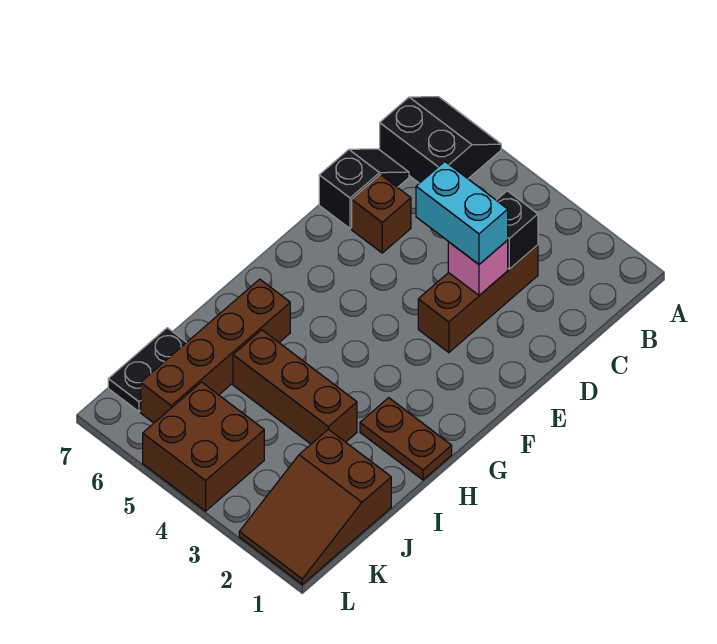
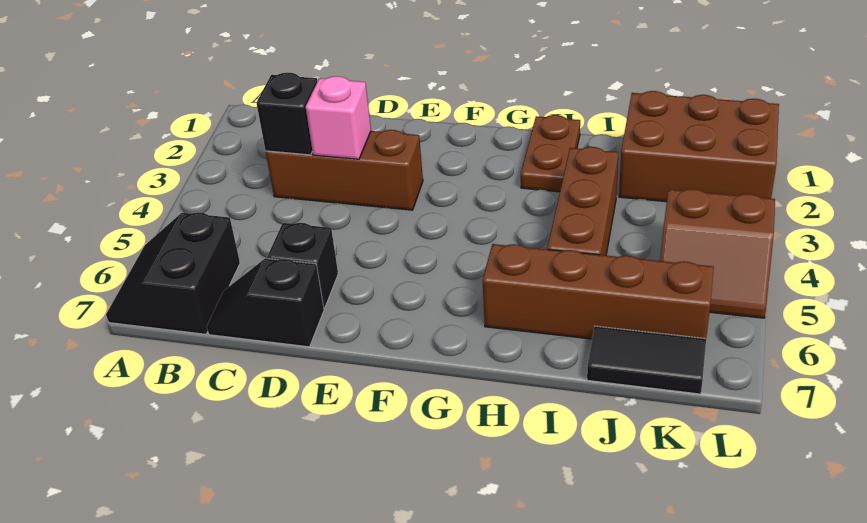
cyan brick D3:D4 level 3 -> none
brown brick D6 level 1 -> black brick D6 level 1
brown slope J1:L2 level 1 top J -> brown brick J1:L2 level 1
black plate J7:K7 level 1 -> black tile J7:K7 level 1
brown brick K4:L5 level 1 -> brown slope K4:L5 level 1 top 4

